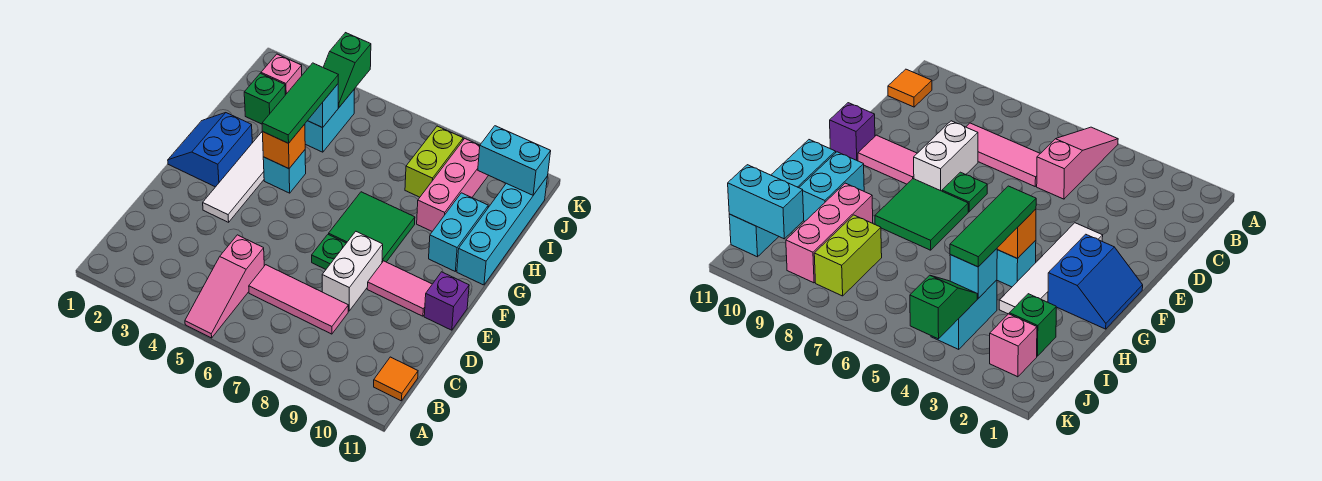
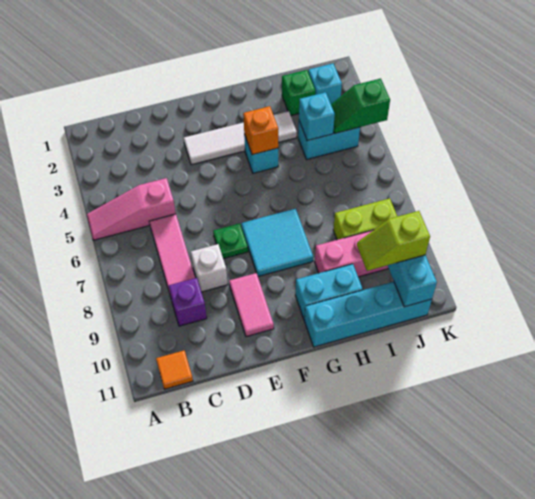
white brick D8:E8 level 1 -> white brick D8 level 1
purple brick E11 level 1 -> purple brick C9 level 1
blue slope F1:G2 level 1 top 2 -> none
green tile F7:G8 level 1 -> cyan tile F7:G8 level 1
green tile G4:I4 level 3 -> none
none -> lime slope I10:J10 level 3 top J
pink brick J2 level 1 -> cyan brick J2 level 1

